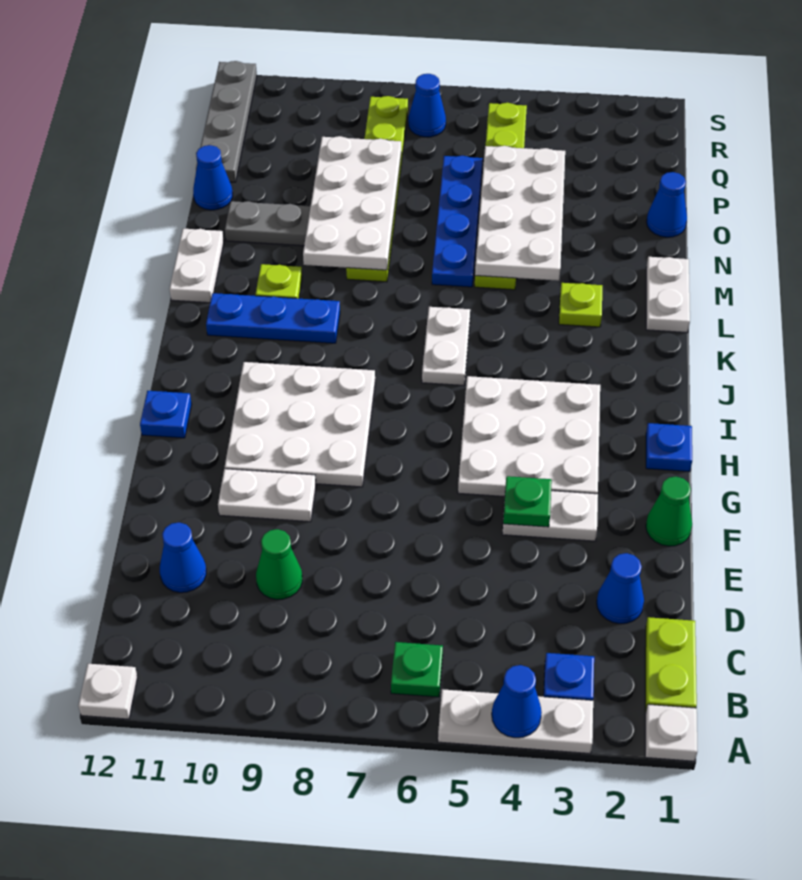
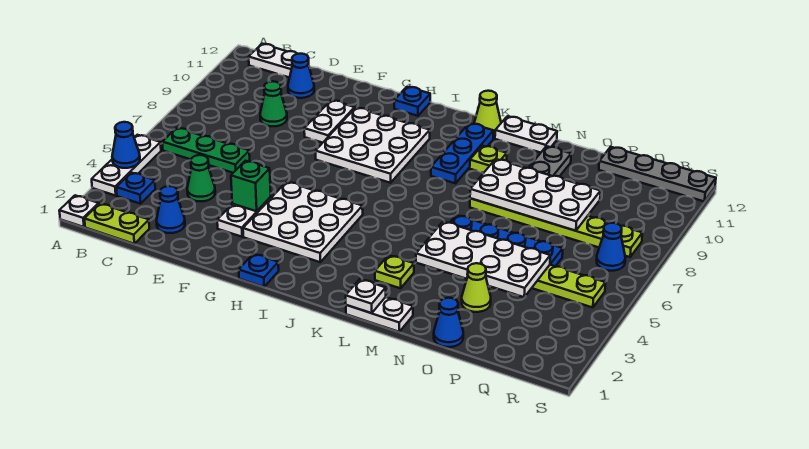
white plate A12 level 1 -> white plate L1 level 2
green plate B6 level 1 -> green plate B6:D6 level 1
green cone F1 level 1 -> green cone D4 level 1
green plate F4 level 2 -> green brick F4 level 2
white plate J6:K6 level 1 -> white plate B12:C12 level 1
none -> lime cone K12 level 1
none -> lime cone O3 level 1
blue cone O12 level 1 -> none

